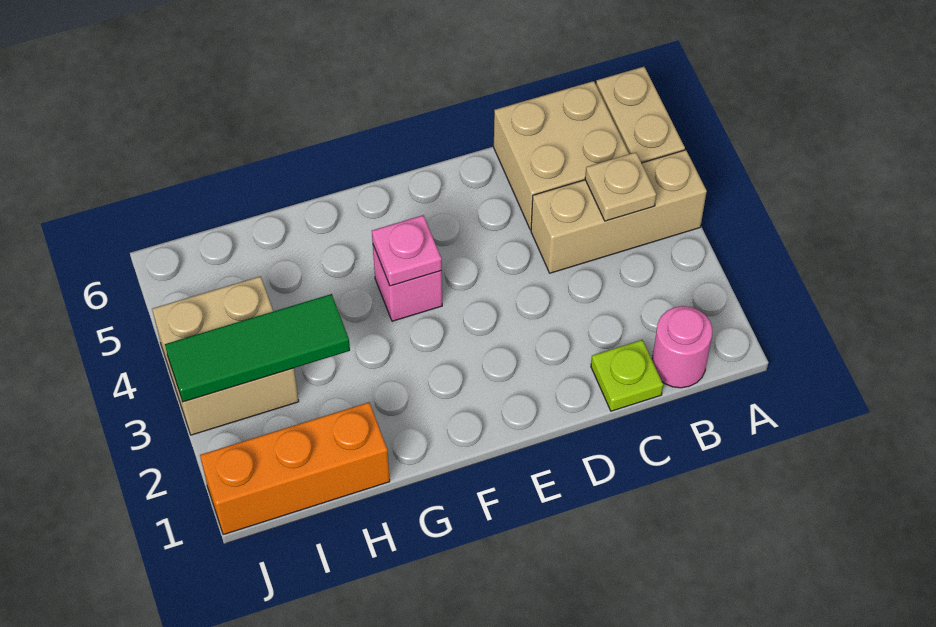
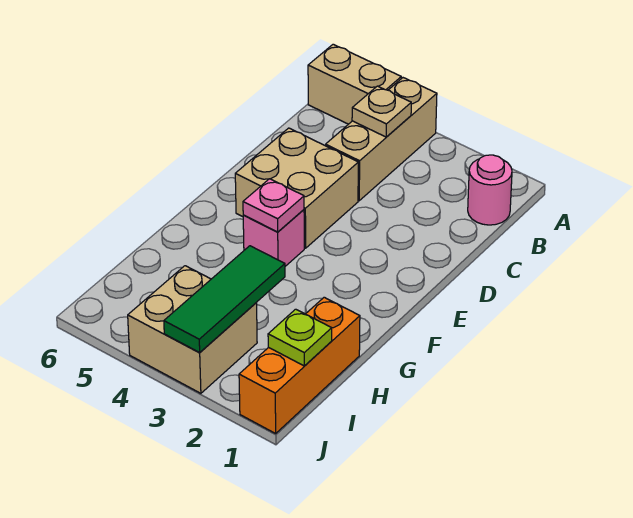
tan brick B5:C6 level 1 -> tan brick D4:E5 level 1
lime plate C1 level 1 -> lime plate I1 level 2

